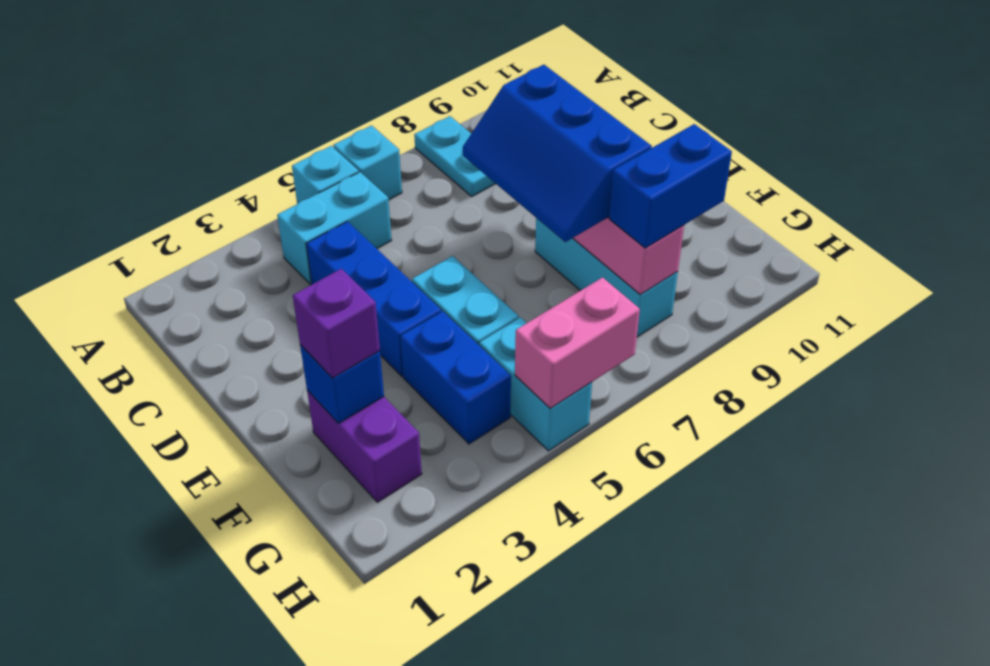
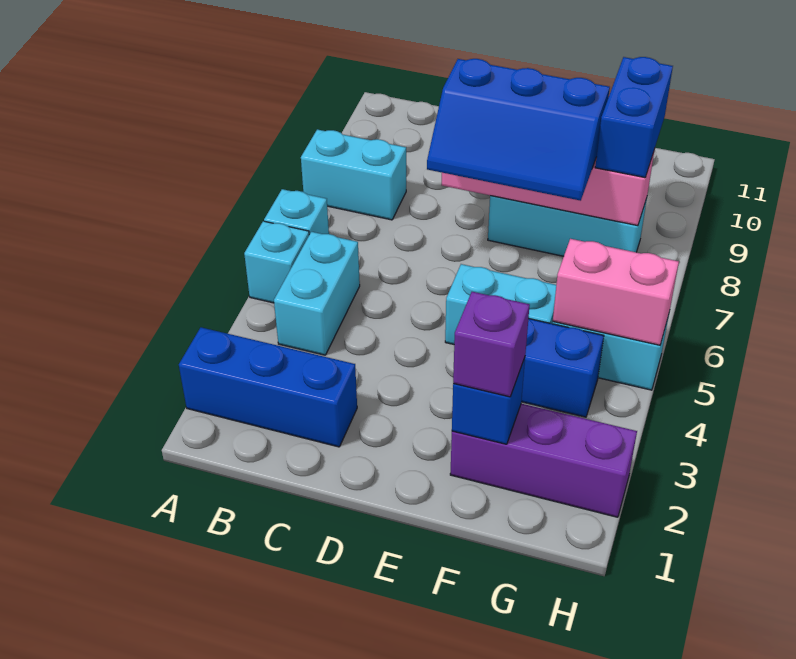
cyan plate A8:B8 level 1 -> cyan brick A8:B8 level 1
blue brick C4:E4 level 1 -> blue brick A2:C2 level 1
purple brick F2:G2 level 1 -> purple brick F2:H2 level 1
pink brick H5:H6 level 2 -> pink brick G5:H5 level 2

